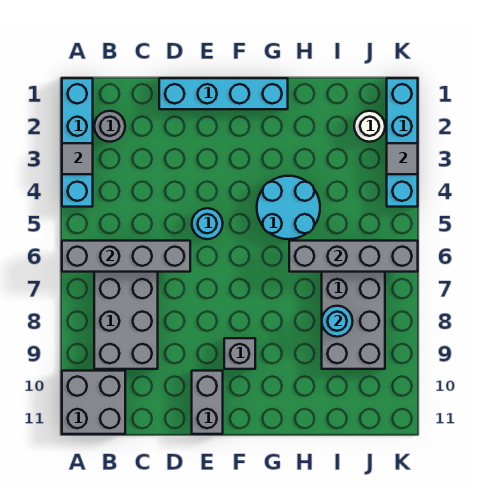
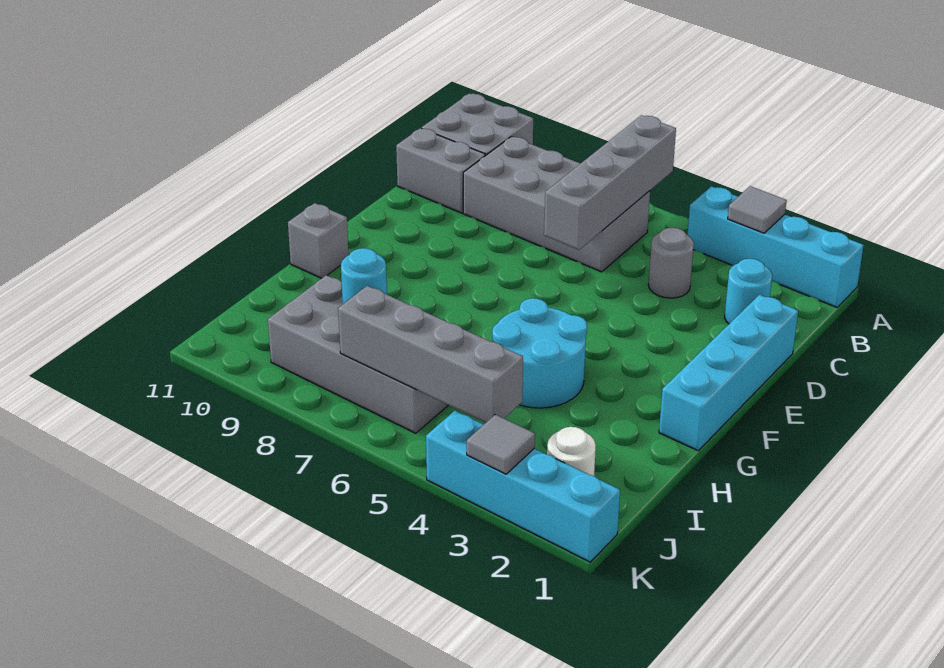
grey round brick B2 level 1 -> grey round brick C4 level 1
cyan round brick E5 level 1 -> cyan round brick C2 level 1
grey brick E10:E11 level 1 -> grey brick C10:C11 level 1
grey brick F9 level 1 -> grey brick G11 level 1
grey brick H6:K6 level 2 -> grey brick J4:J7 level 2

